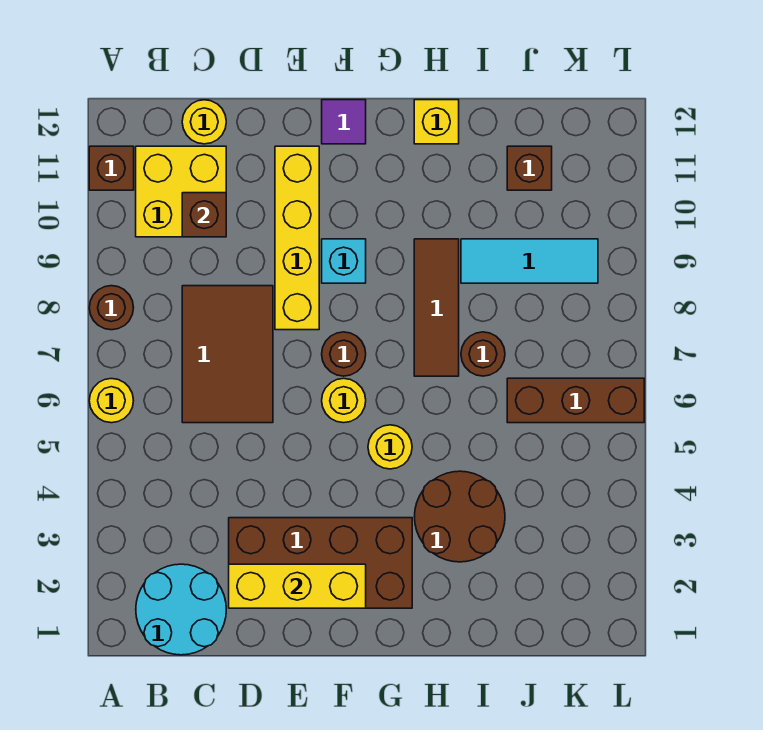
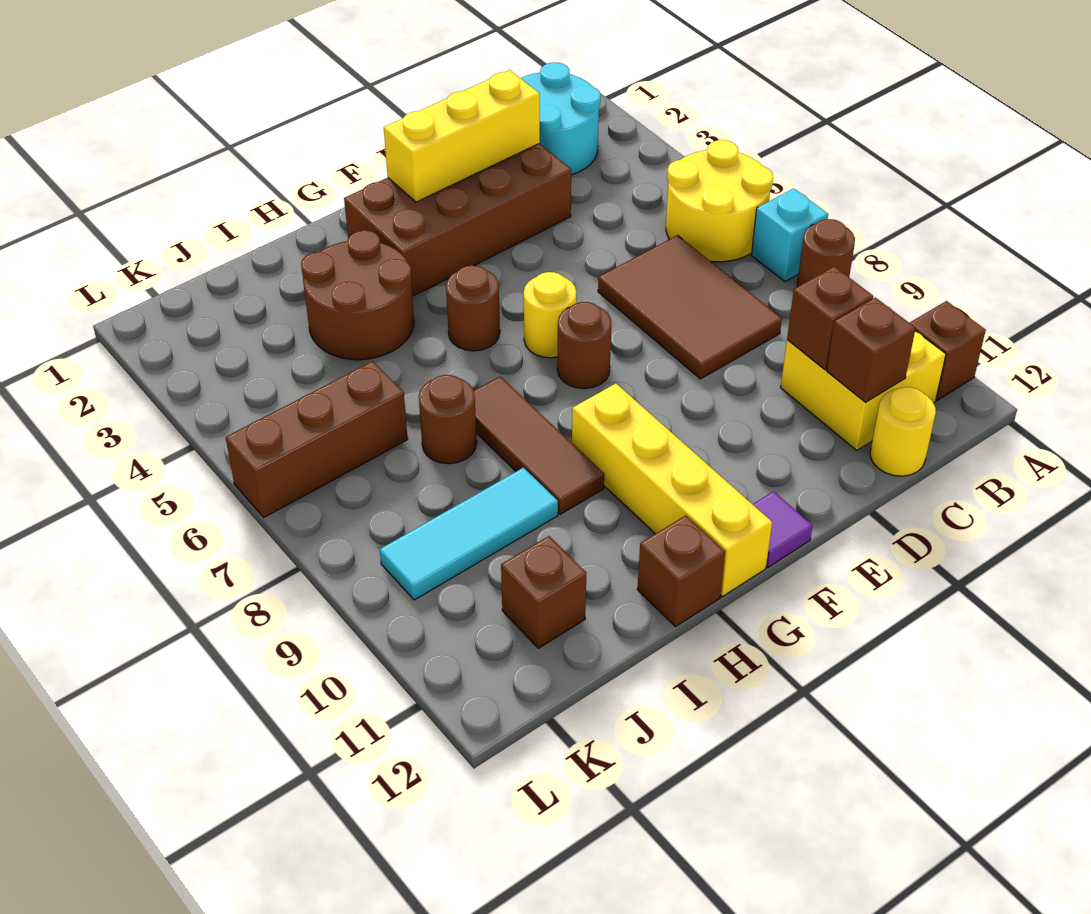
yellow round brick A6 level 1 -> yellow round brick A5:B6 level 1
none -> brown brick C11 level 2
yellow brick E8:E11 level 1 -> yellow brick G9:G12 level 1
cyan brick F9 level 1 -> cyan brick A7 level 1
yellow round brick G5 level 1 -> brown round brick G5 level 1
yellow brick H12 level 1 -> brown brick H12 level 1

